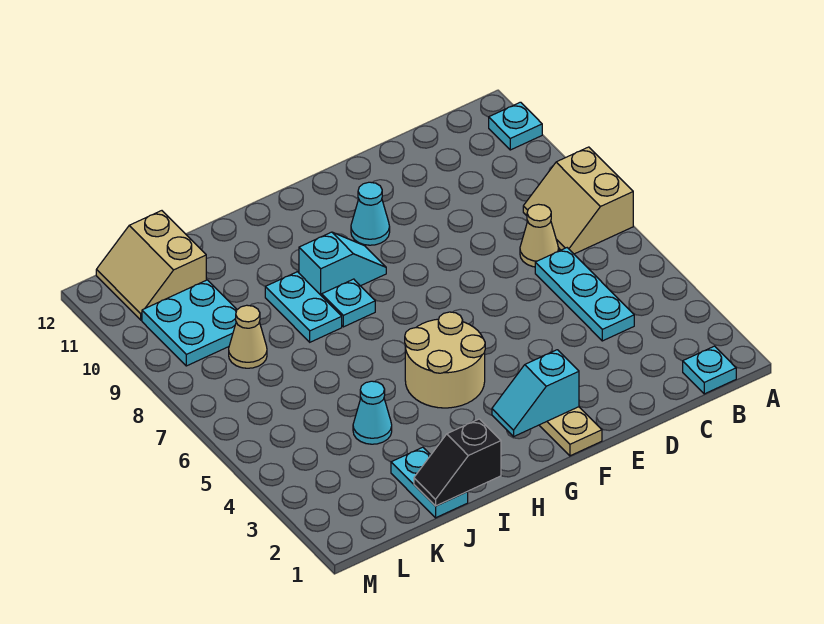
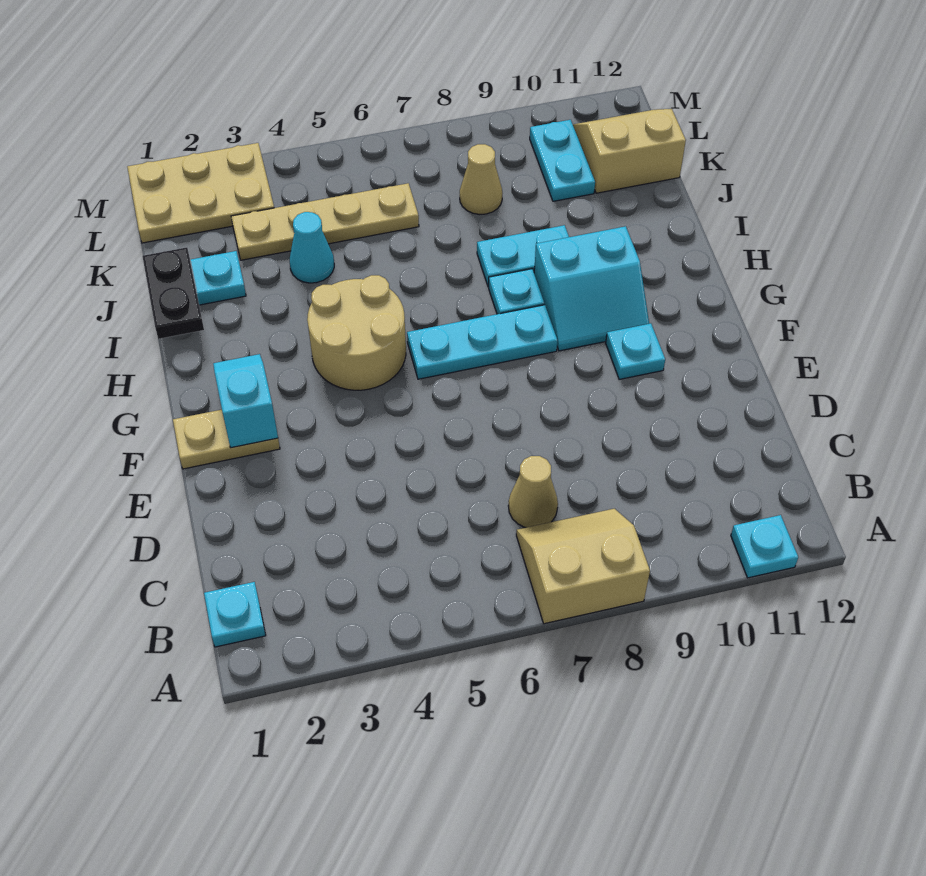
cyan plate C4:C6 level 1 -> cyan plate G6:G8 level 1
cyan cone F10 level 1 -> cyan plate F10 level 1
cyan slope G9:H9 level 1 top H -> cyan slope G9:H10 level 1 top H
black slope I1:J1 level 2 top I -> black plate I1:J1 level 2
none -> tan plate K3:K6 level 1
cyan plate K9:L10 level 1 -> cyan plate K10:L10 level 1
none -> tan plate L1:M3 level 1

